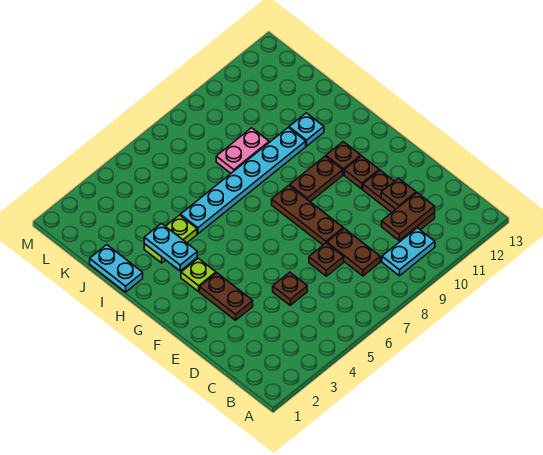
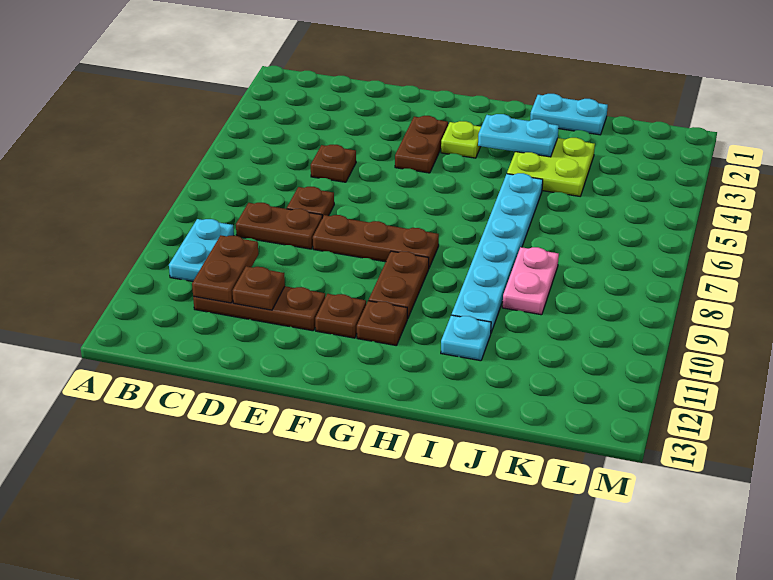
brown plate E3:F3 level 1 -> brown plate F3:F4 level 1
lime plate I3:I4 level 1 -> lime plate I3:J4 level 1

